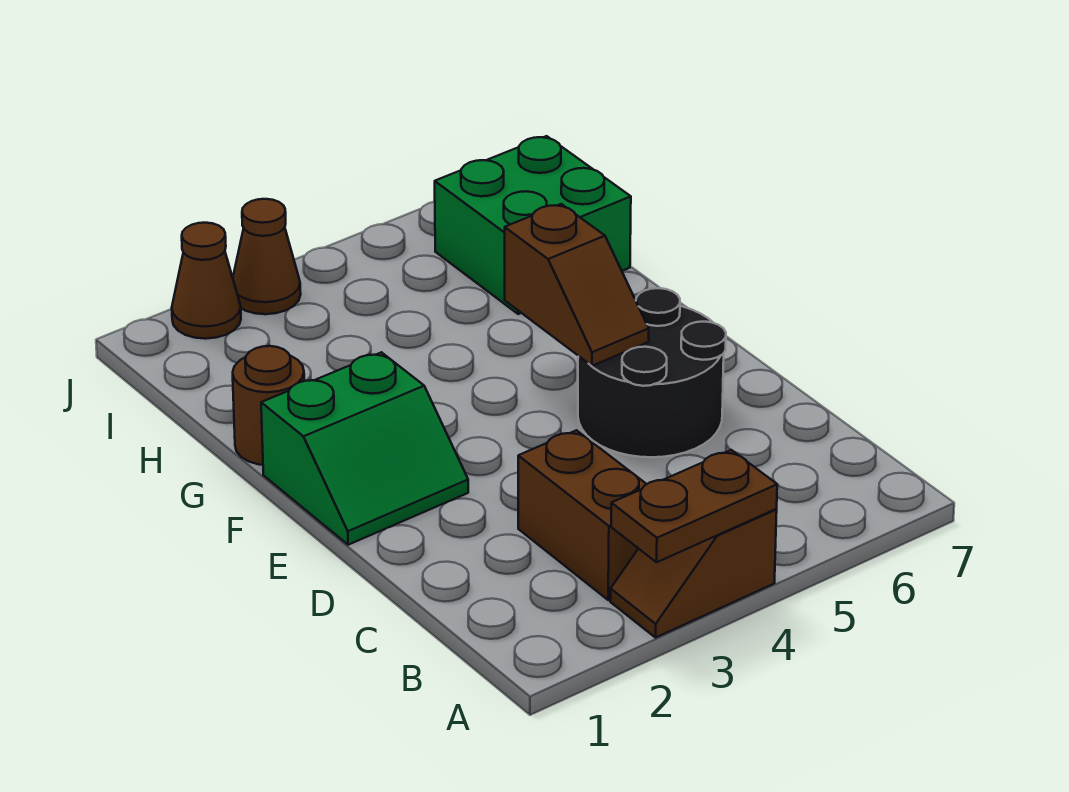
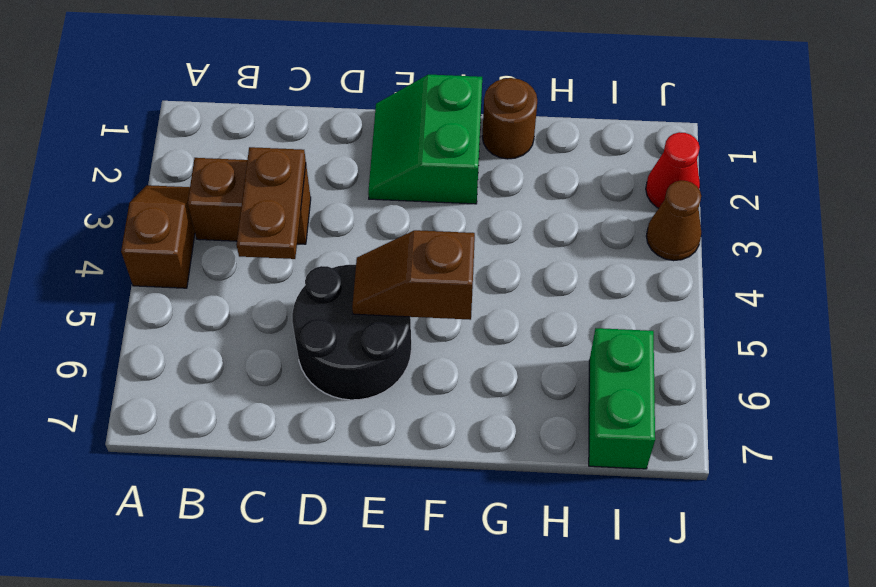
brown plate A3:A4 level 2 -> brown plate C3:C4 level 2
green brick H6:I7 level 1 -> green brick I6:I7 level 1
brown cone J2 level 1 -> red cone J2 level 1

